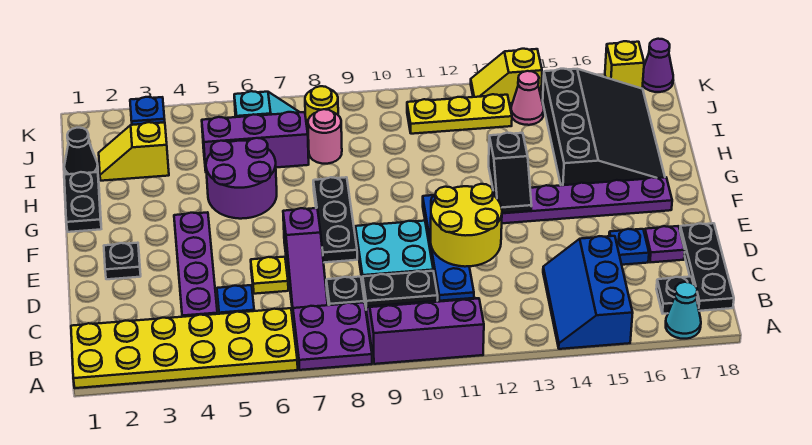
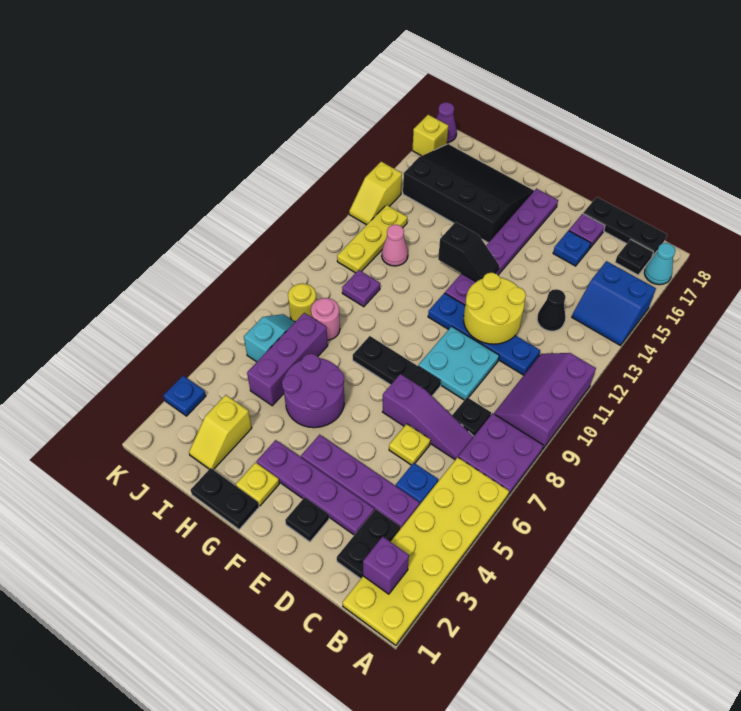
blue slope A14:C15 level 1 top 15 -> blue slope A14:B15 level 1 top 15
none -> purple brick B2 level 2
black plate C9:C10 level 1 -> black plate C2:C3 level 1
none -> purple plate D3:G3 level 1
none -> yellow plate G2 level 1
black cone I1 level 1 -> black cone C13 level 1
none -> purple plate I10 level 1
pink cone J14 level 1 -> pink cone I12 level 1

